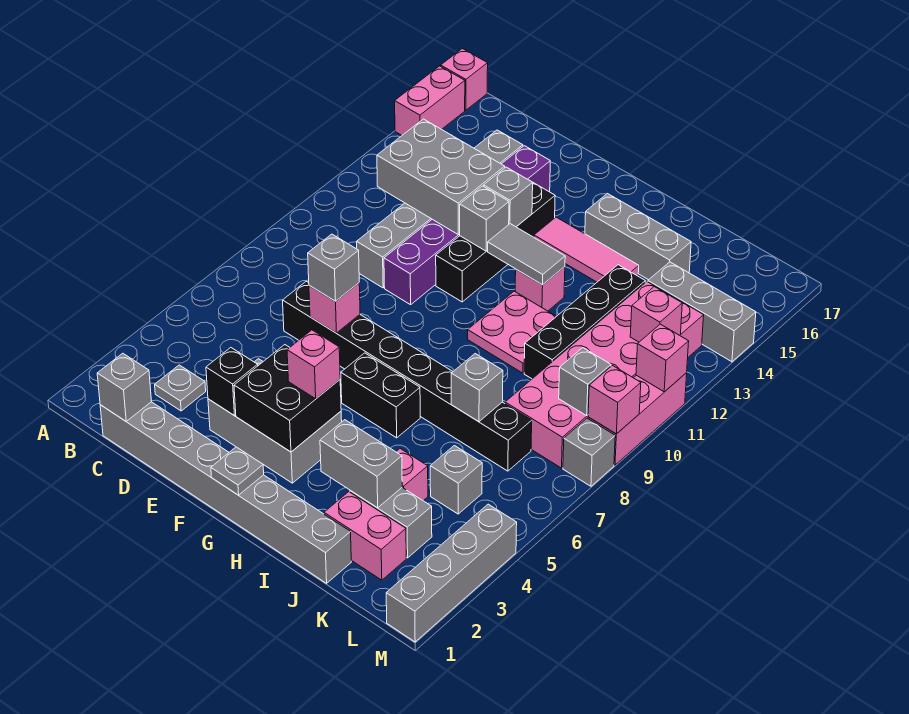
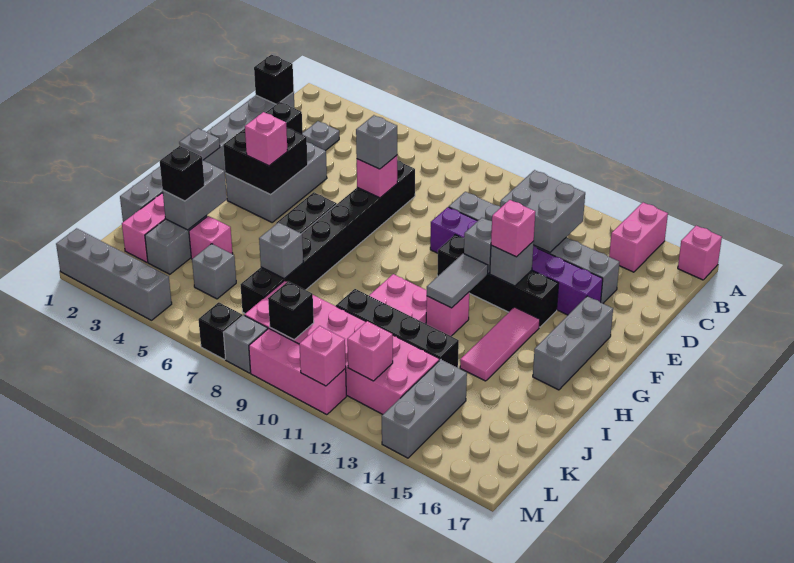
pink brick A15:A16 level 1 -> pink brick A15:B15 level 1
grey brick C1 level 2 -> black brick C1 level 2
grey brick C12:E13 level 2 -> grey brick C12:D13 level 2
grey brick H15:J15 level 1 -> grey brick F16:H16 level 1
none -> black brick J3 level 3
grey brick L9 level 2 -> black brick L9 level 2
none -> black brick M7 level 1
pink brick M9 level 2 -> pink brick F13 level 3

